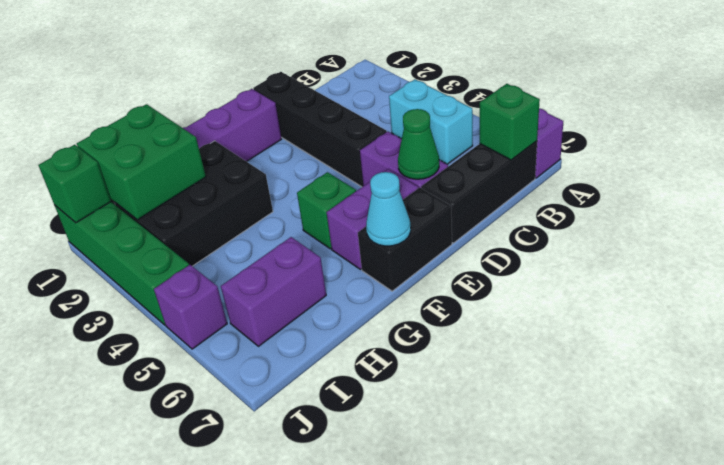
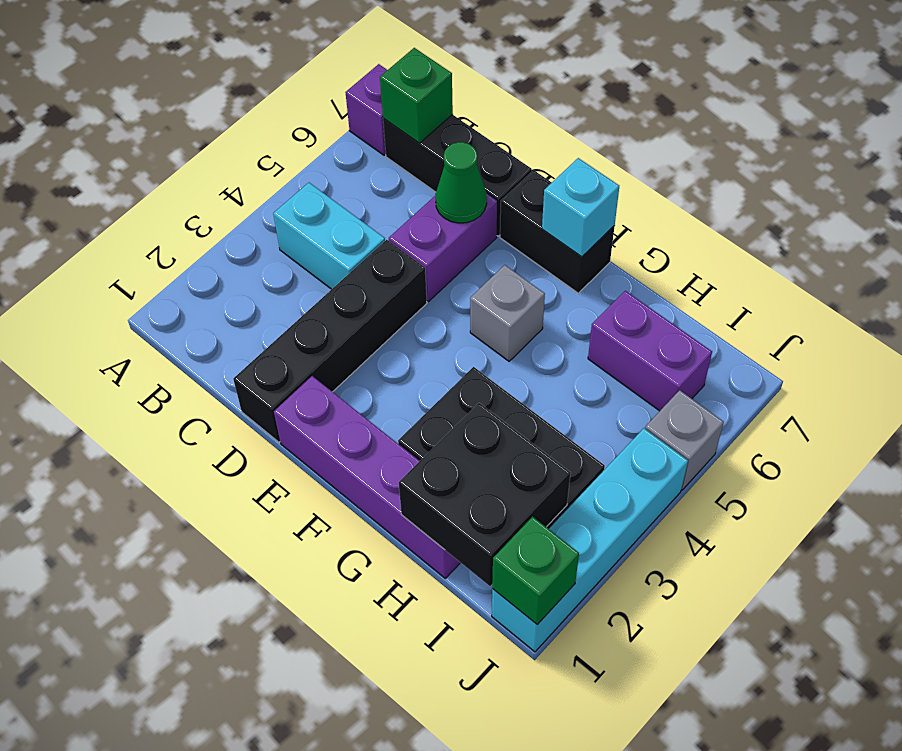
cyan brick B4:B5 level 1 -> cyan brick B4:C4 level 1
purple brick E6:F6 level 1 -> none
green brick F5 level 1 -> grey brick F5 level 1
cyan cone F7 level 2 -> cyan brick F7 level 2
green brick H1:I2 level 2 -> black brick H1:I2 level 2
green brick J1:J4 level 1 -> cyan brick J1:J4 level 1
purple brick J5 level 1 -> grey brick J5 level 1

